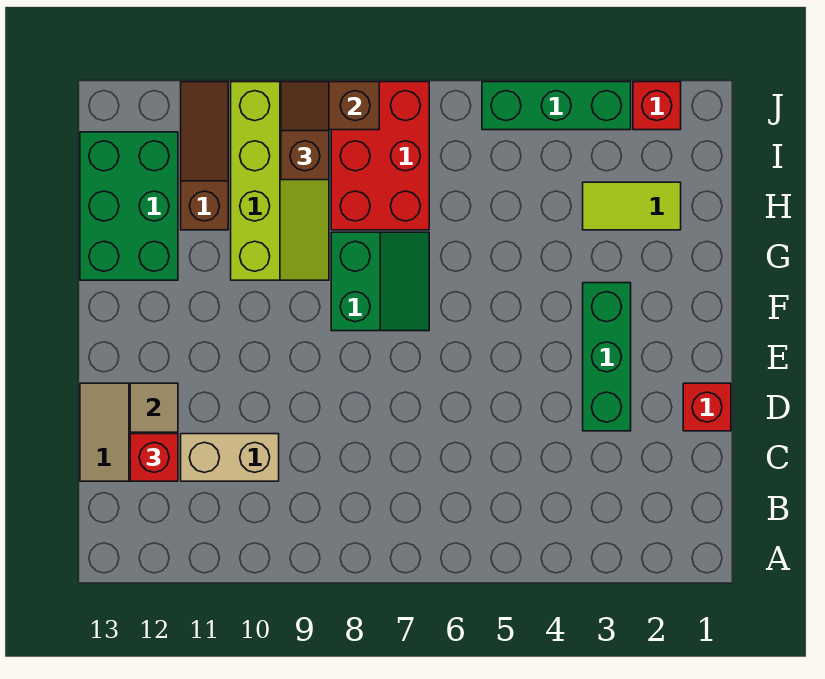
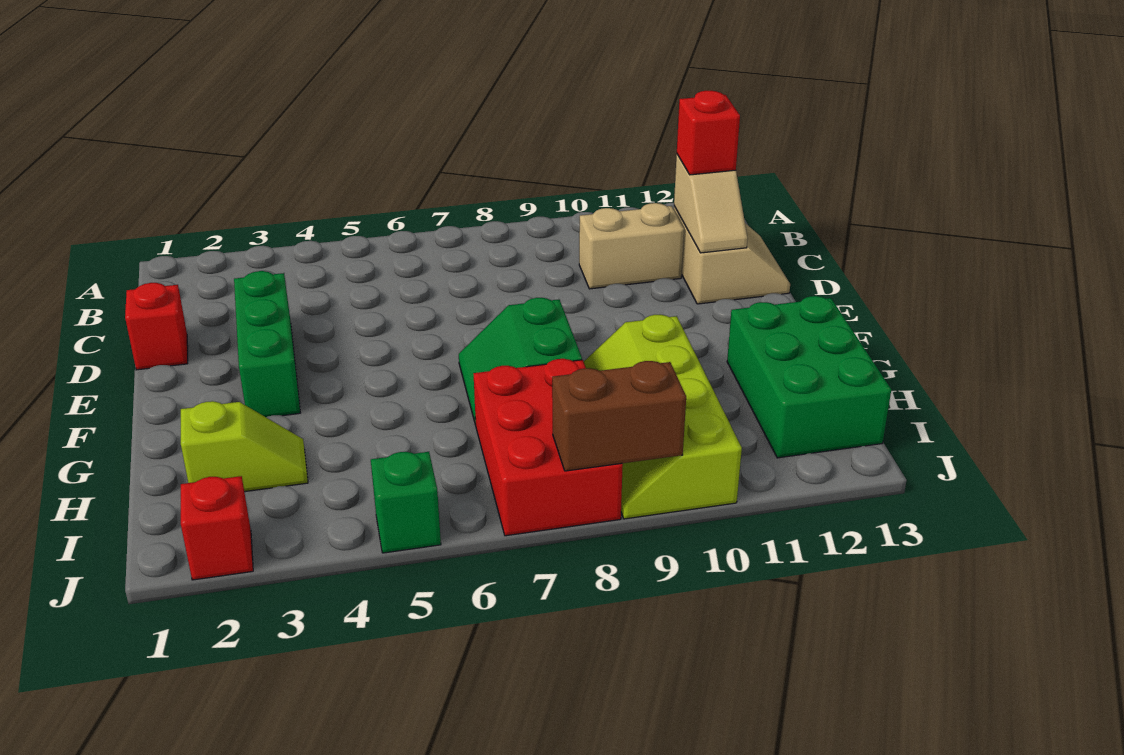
lime tile H2:H3 level 1 -> lime slope H2:H3 level 1 top 2
brown slope H11:J11 level 1 top H -> none
brown slope I9:J9 level 3 top I -> none
green brick J3:J5 level 1 -> green brick J5 level 1

